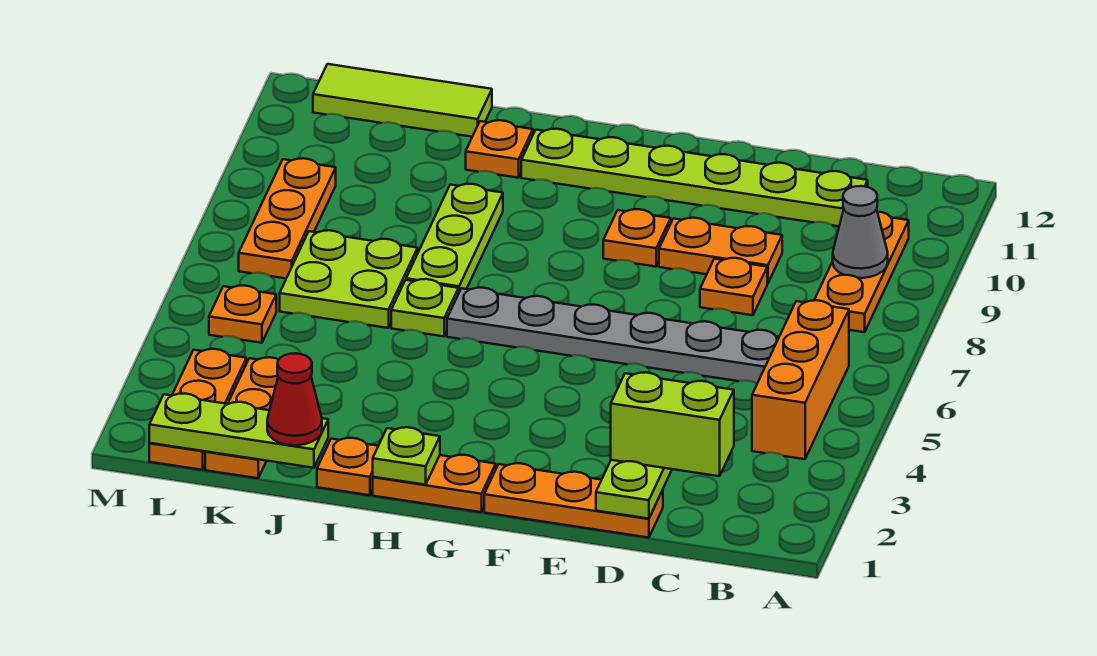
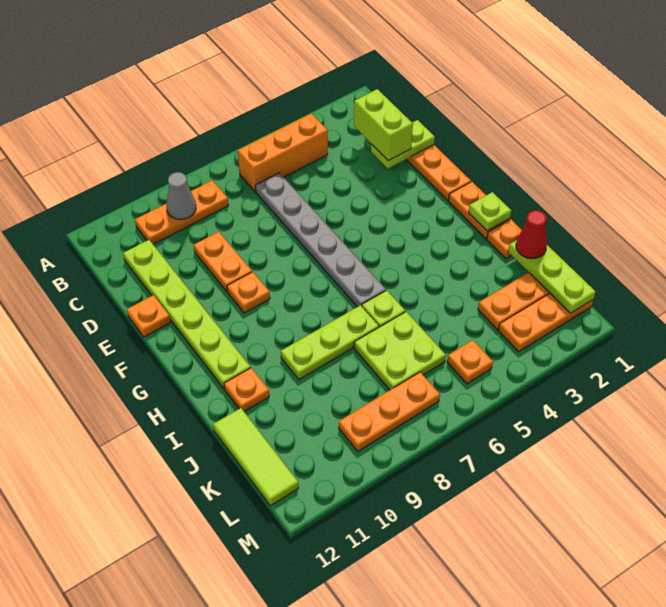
orange plate D8 level 1 -> orange plate E12 level 1

